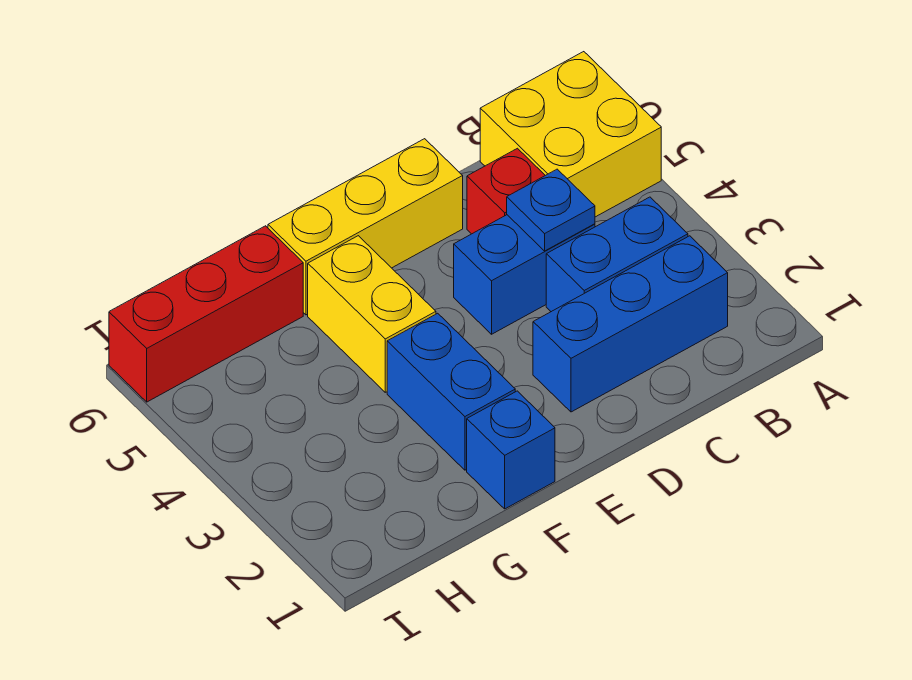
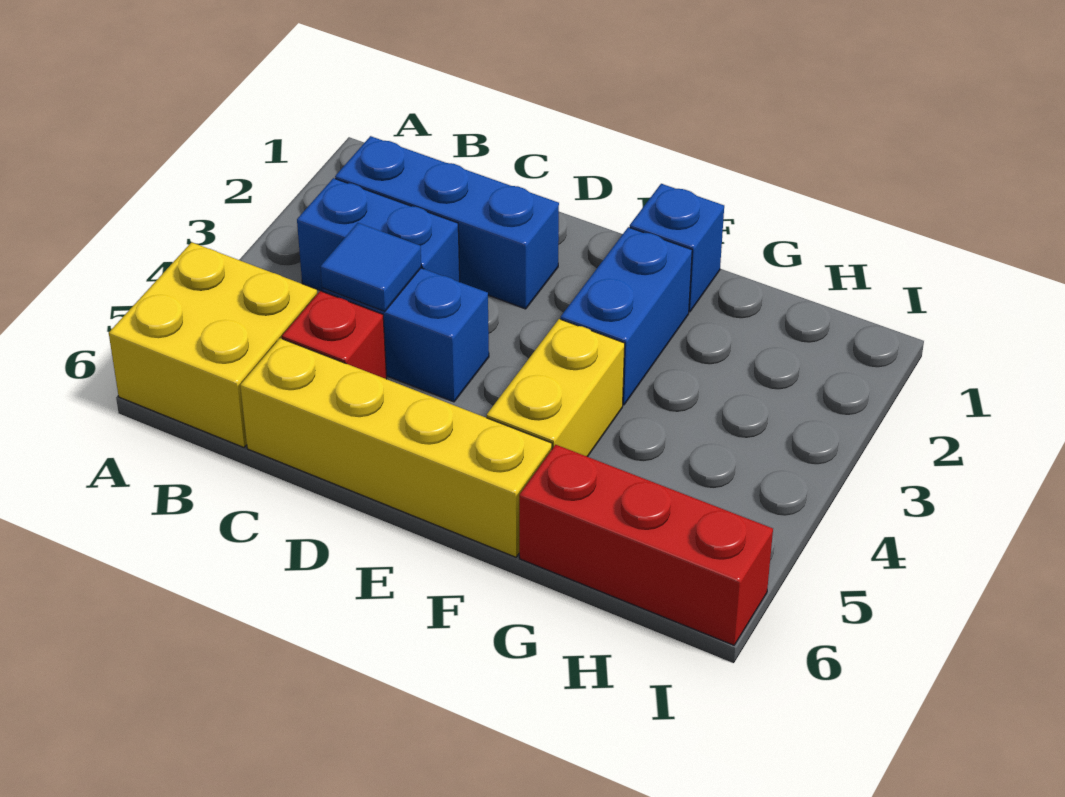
blue plate C4 level 2 -> blue tile C4 level 2
yellow brick D6:F6 level 1 -> yellow brick C6:F6 level 1

